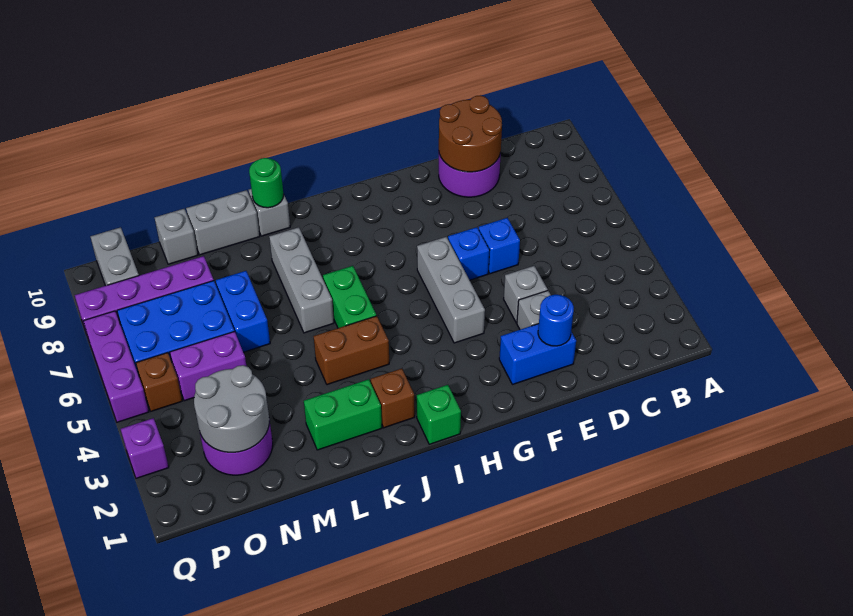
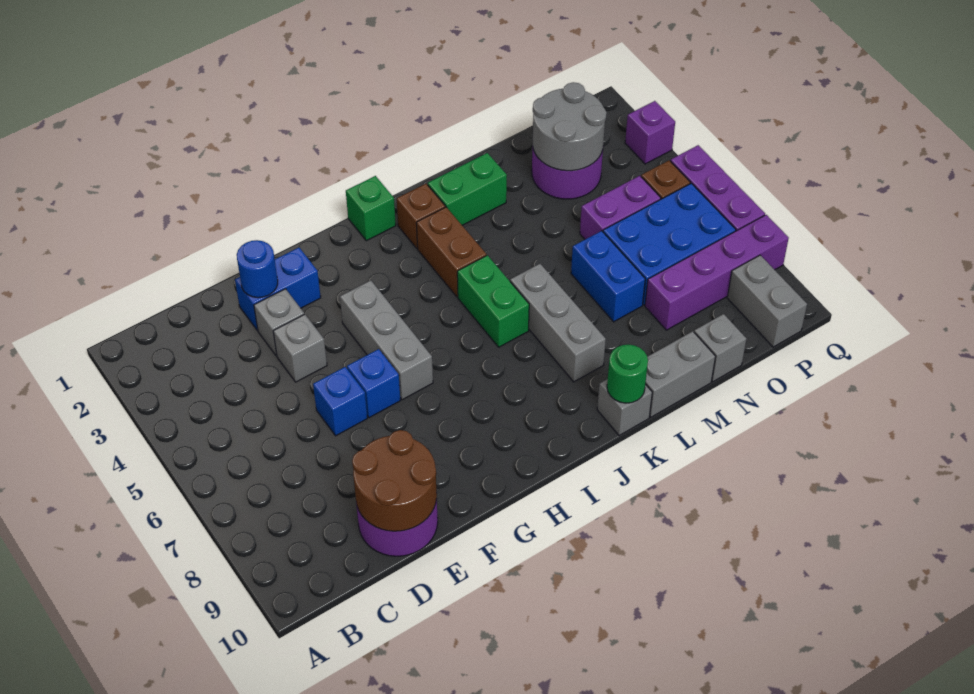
brown brick J4:K4 level 1 -> brown brick J3:J4 level 1

